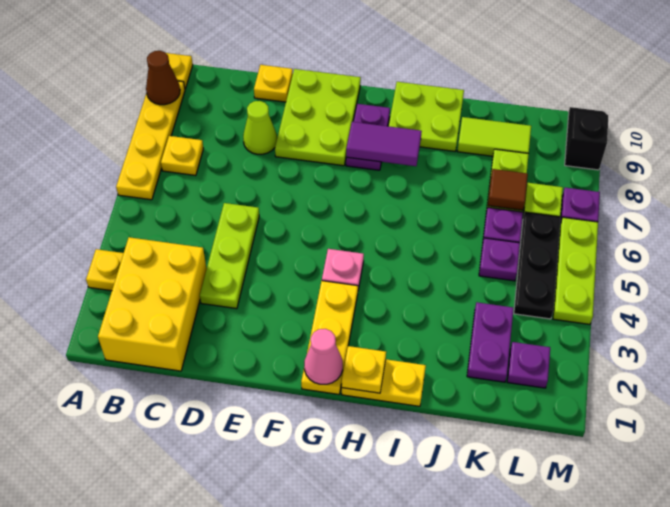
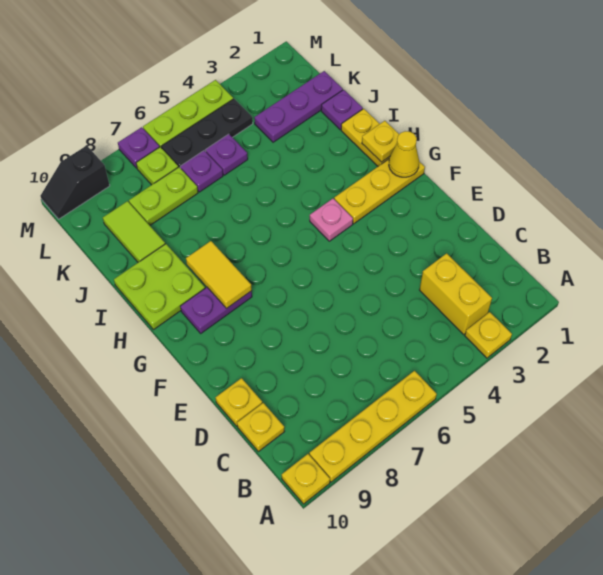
brown cone A9 level 2 -> none
yellow brick B1:C3 level 1 -> yellow brick B3:C3 level 1
yellow plate B7 level 1 -> yellow plate C10 level 1
lime plate D3:D5 level 1 -> none
lime cone D8 level 1 -> none
lime plate E8:F10 level 1 -> none
pink cone G1 level 2 -> yellow cone G1 level 2
purple tile G8:H8 level 2 -> yellow tile G8:H8 level 2
purple plate K2:K3 level 1 -> purple plate K1:K3 level 1
brown tile K7 level 2 -> none
purple plate L2 level 1 -> purple plate J1 level 1

